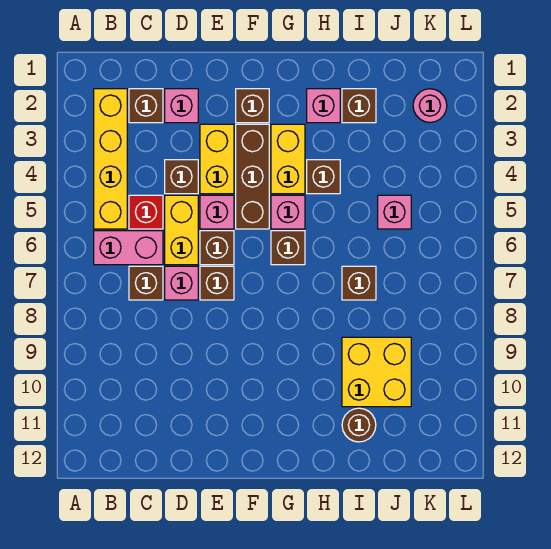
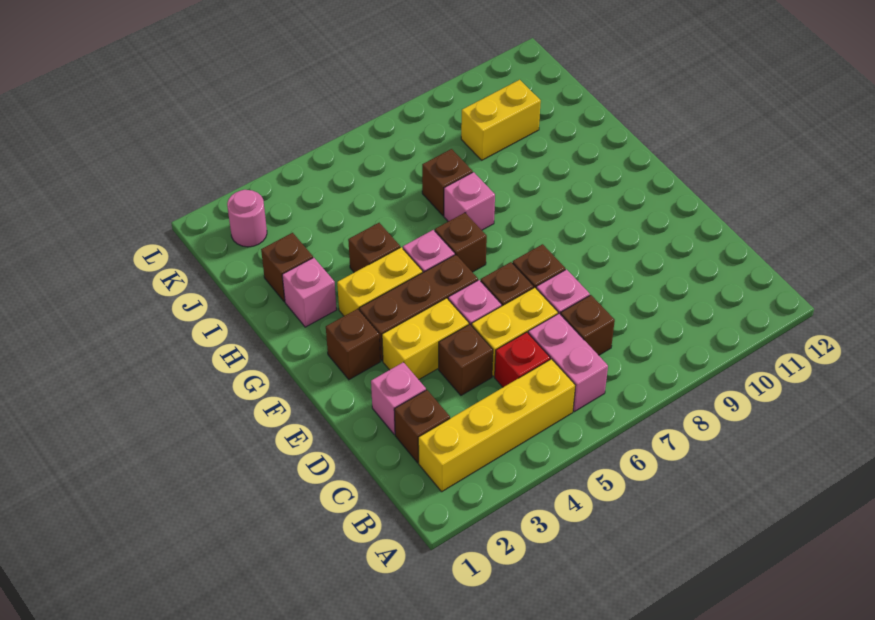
yellow brick I9:J10 level 1 -> yellow brick J9:J10 level 1
brown round brick I11 level 1 -> none
pink brick J5 level 1 -> pink brick H7 level 1

